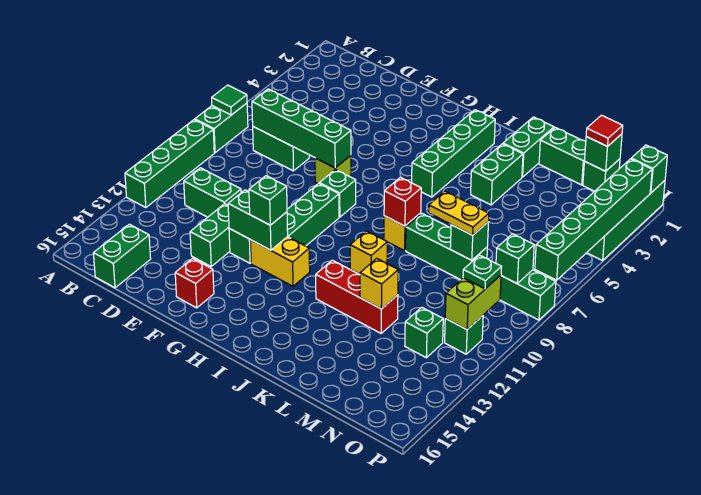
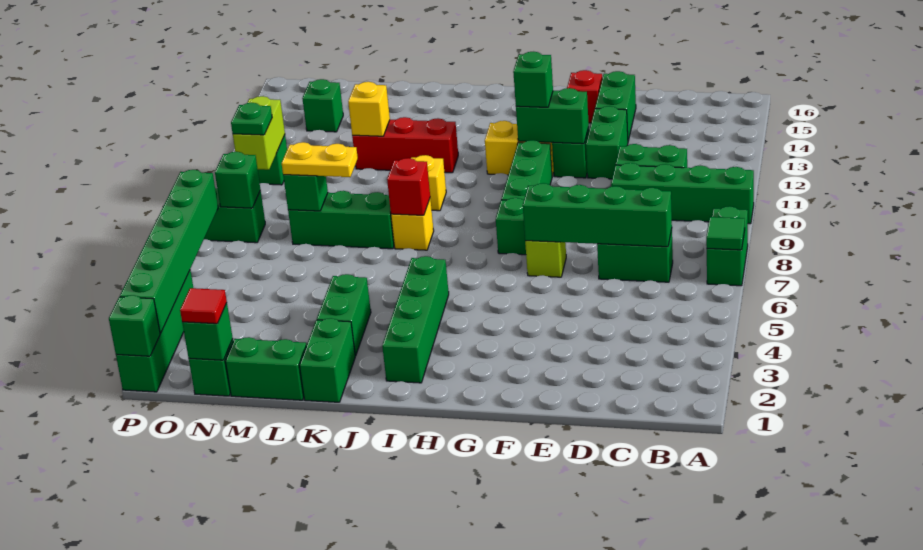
green brick A9:A12 level 1 -> green brick A10:D10 level 1
green brick C15:C16 level 1 -> green brick E14:E15 level 1
green brick N12 level 1 -> green brick N14 level 1

